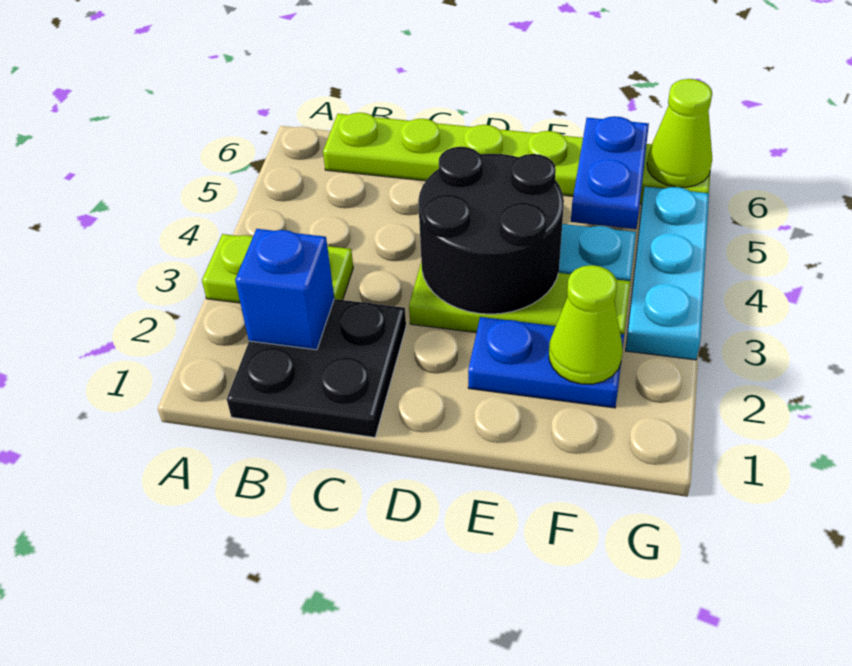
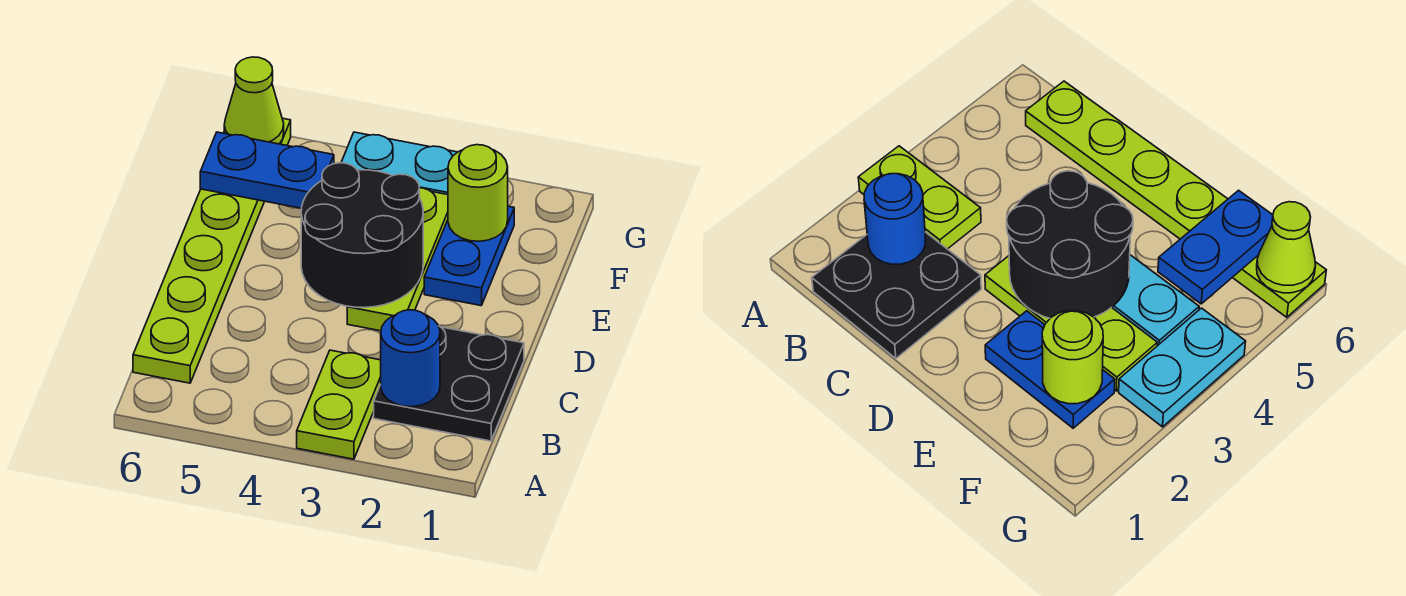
blue brick B2 level 2 -> blue round brick B2 level 2
lime cone F2 level 2 -> lime round brick F2 level 2
cyan plate G3:G5 level 1 -> cyan plate G3:G4 level 1

